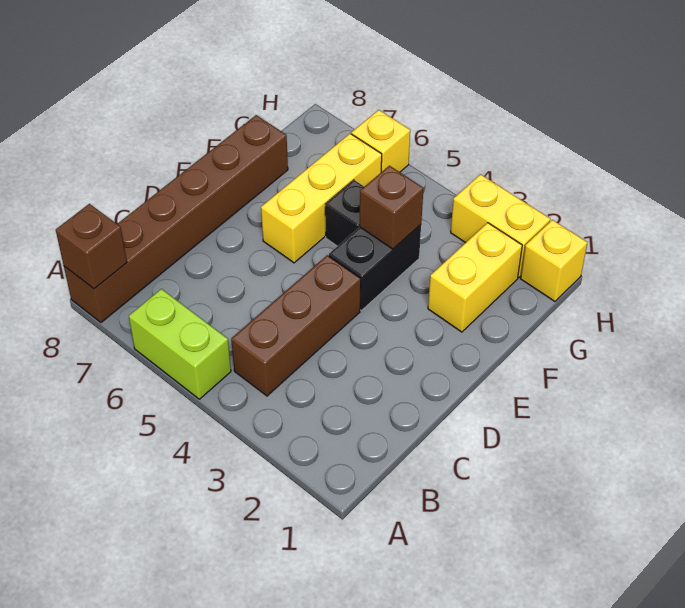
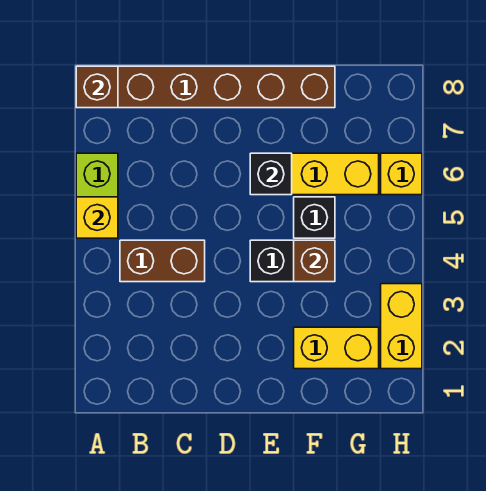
brown brick B4:D4 level 1 -> brown brick B4:C4 level 1
none -> black brick E6 level 2
yellow brick H1 level 1 -> yellow brick A5 level 2

